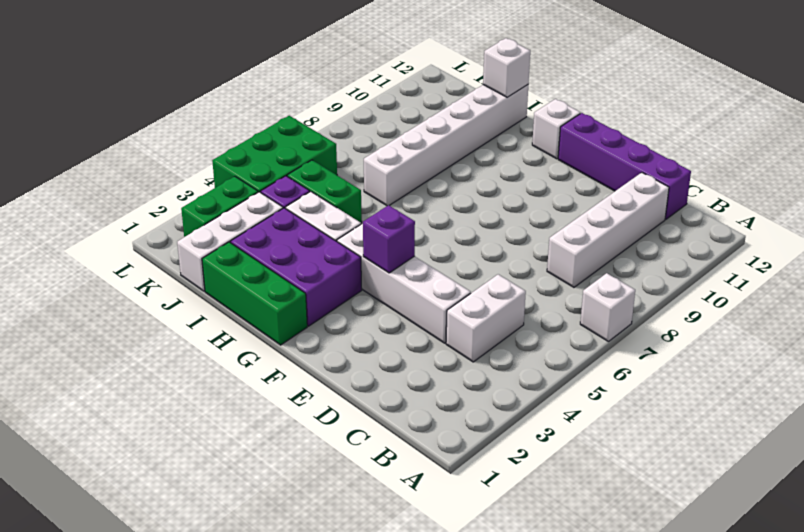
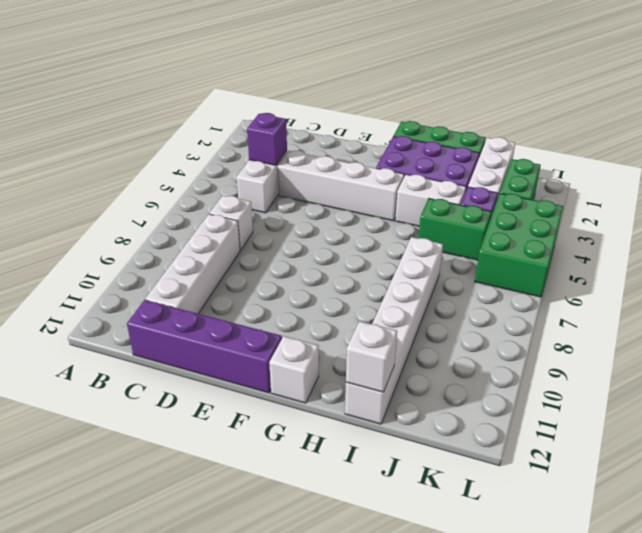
white brick A7 level 1 -> white brick C7 level 1
purple brick F4 level 2 -> purple brick C4 level 2

